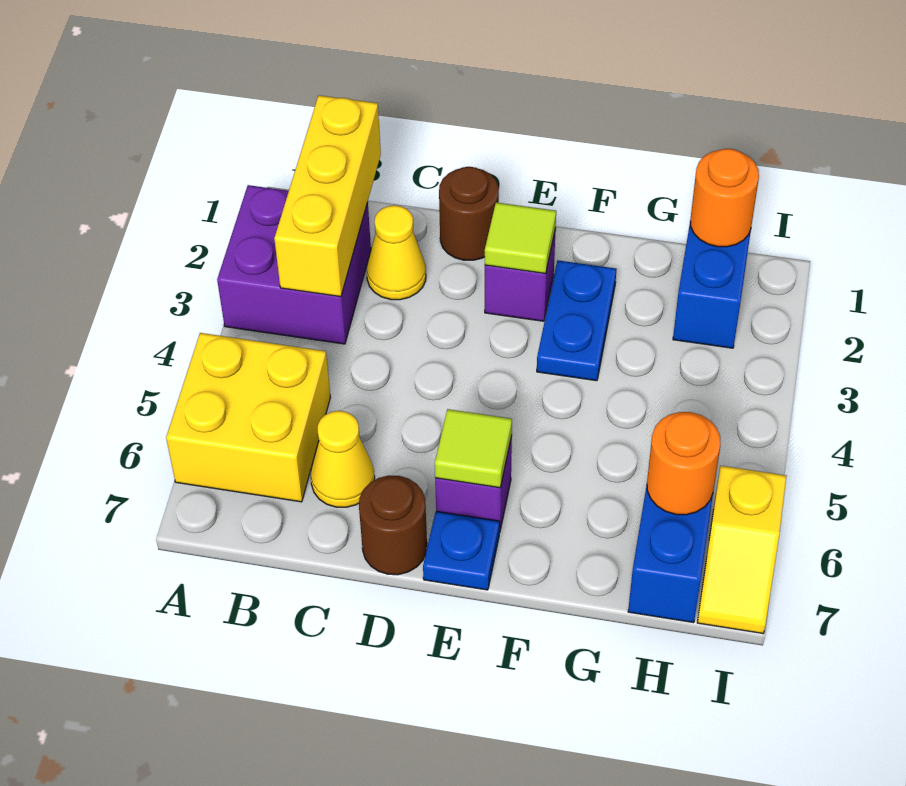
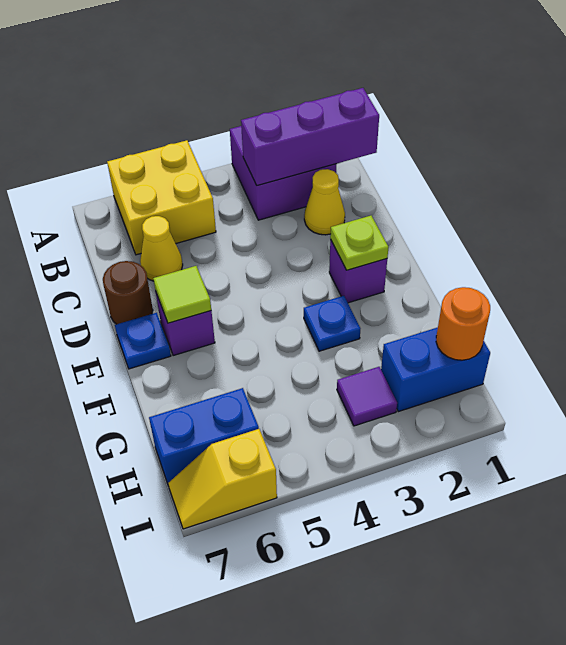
yellow brick B1:B3 level 2 -> purple brick B1:B3 level 2
brown round brick D1 level 1 -> none
lime tile E2 level 2 -> lime plate E2 level 2
blue plate F2:F3 level 1 -> blue plate F3 level 1
none -> purple tile H3 level 1
orange round brick H6 level 2 -> none

